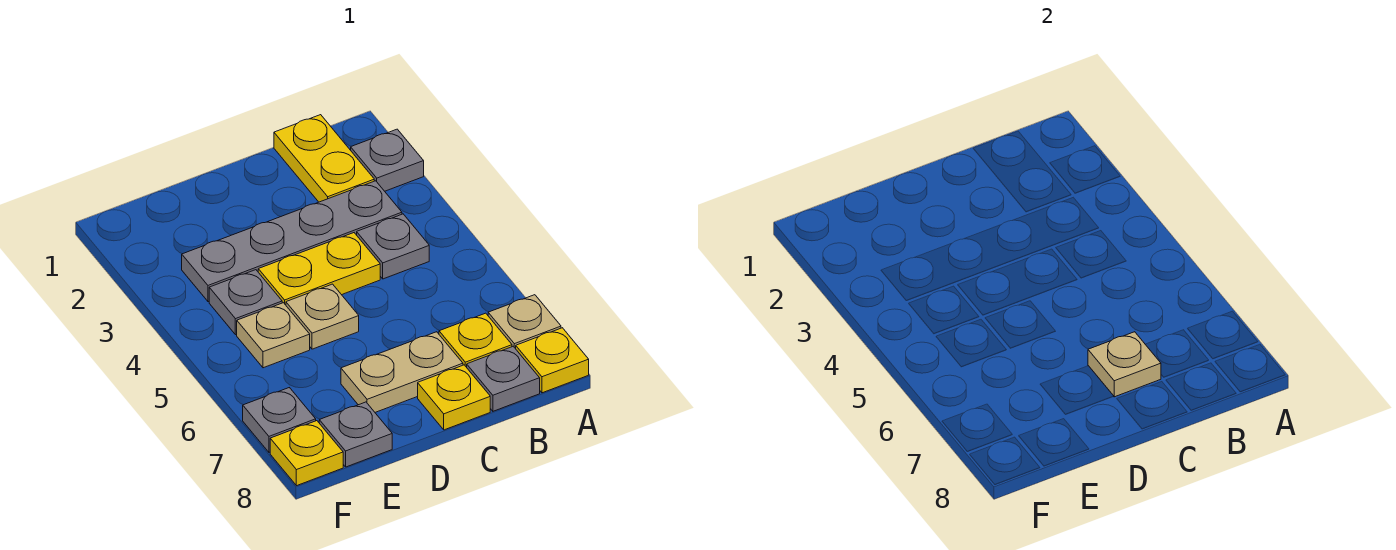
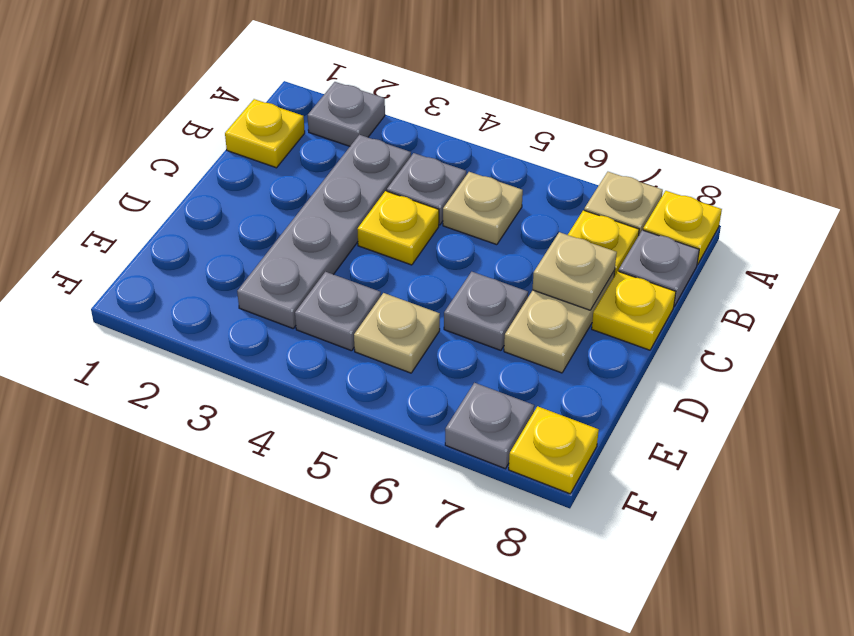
yellow plate B1:B2 level 1 -> yellow plate B1 level 1
yellow plate C4:D4 level 1 -> yellow plate C4 level 1
tan plate D5 level 1 -> tan plate B5 level 1
grey plate E8 level 1 -> grey plate D6 level 1

